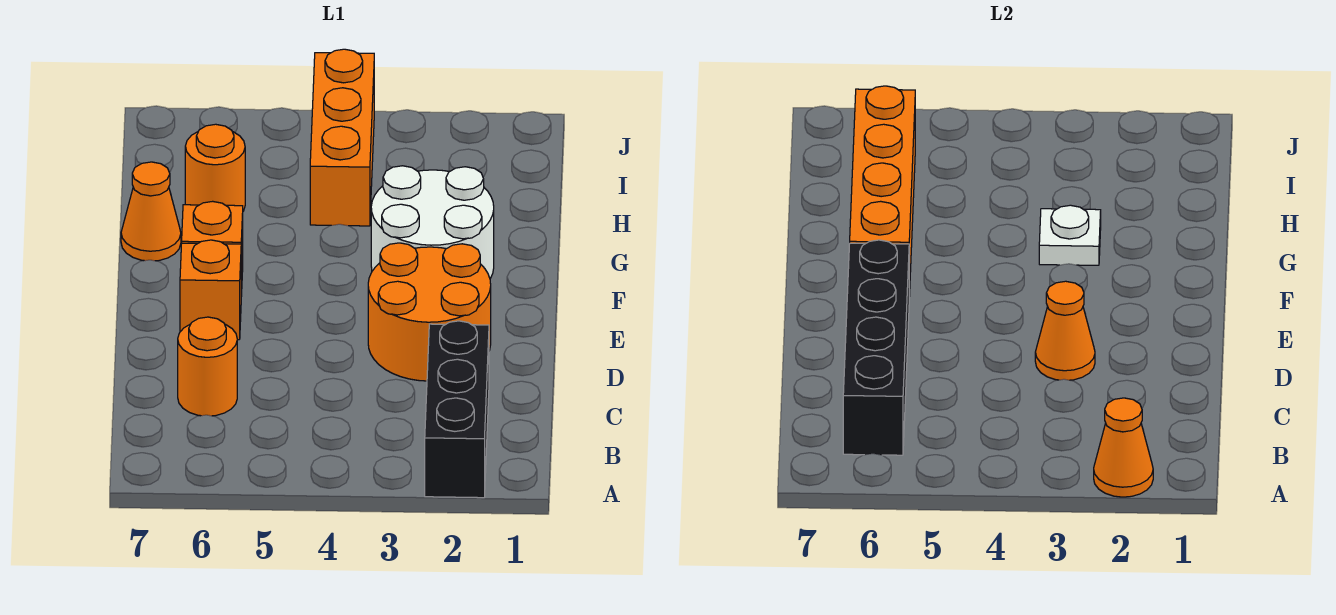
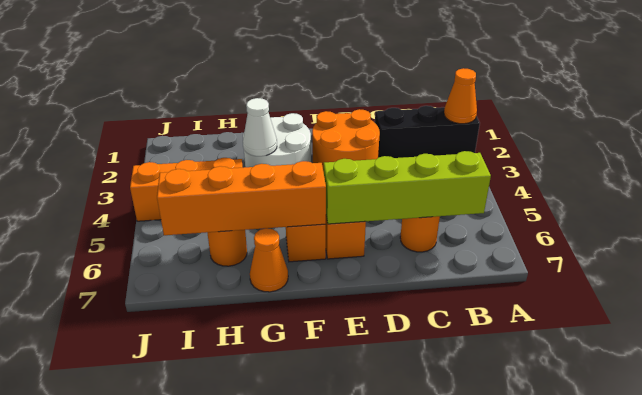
black brick B6:E6 level 2 -> lime brick B6:E6 level 2
orange cone D3 level 2 -> none
white plate G3 level 2 -> white cone G3 level 2

